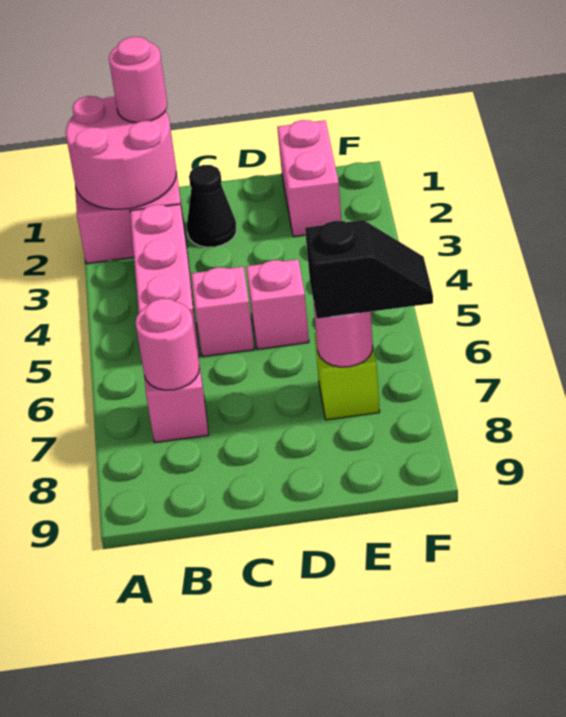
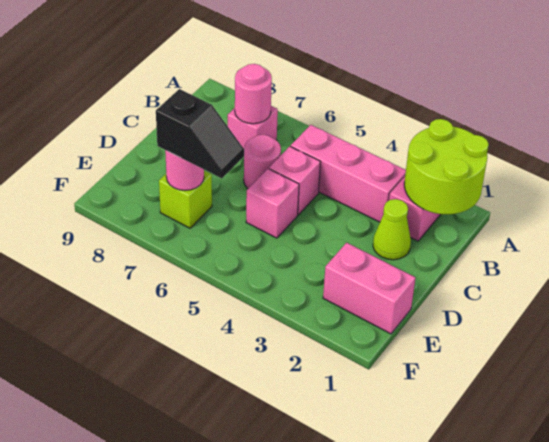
pink round brick A1:B2 level 2 -> lime round brick A1:B2 level 2
pink round brick B1 level 3 -> pink round brick C6 level 1
black cone C2 level 1 -> lime cone C2 level 1
black slope E7:F7 level 3 top E -> black slope E6:E7 level 3 top 7

